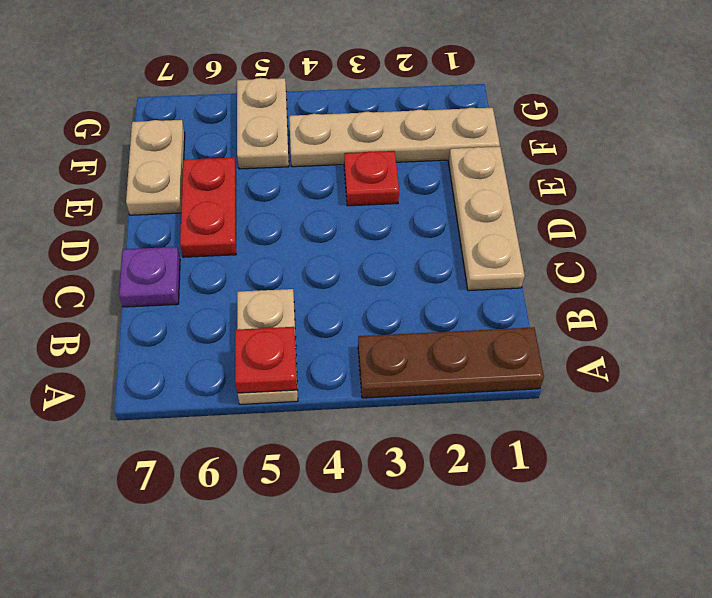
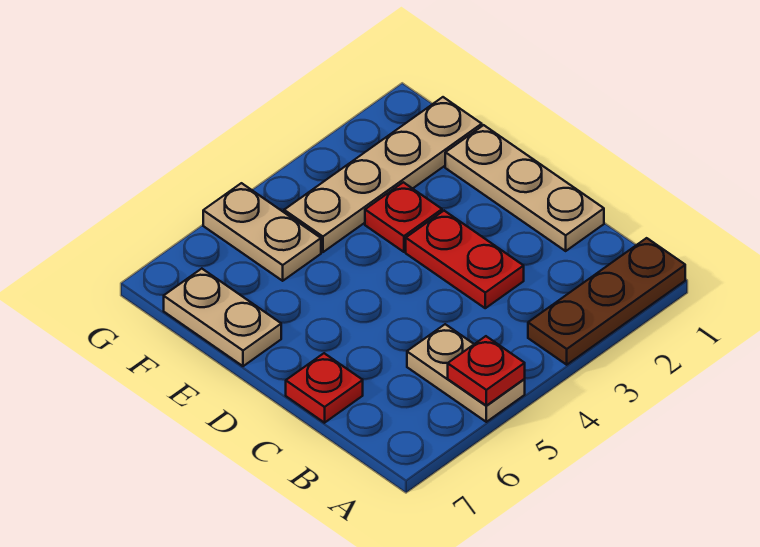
purple plate C7 level 1 -> red plate C7 level 1
red plate D6:E6 level 1 -> red plate C3:D3 level 1

